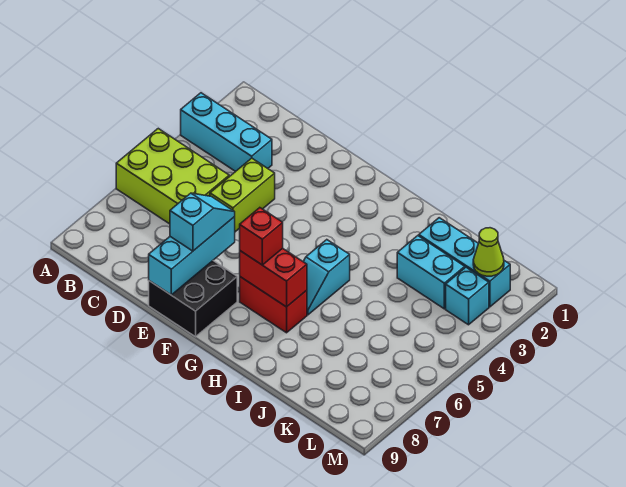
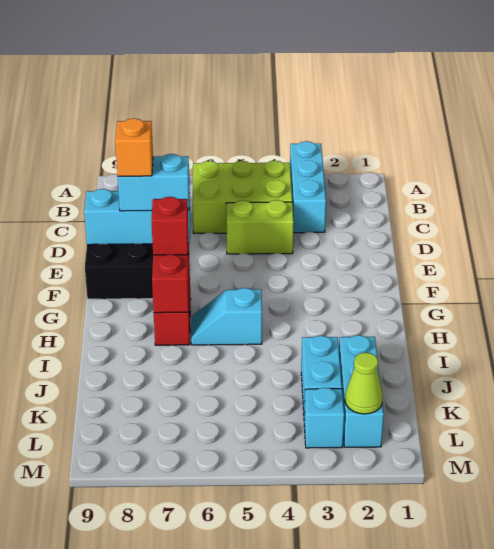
lime brick A5:C6 level 1 -> lime brick B4:C6 level 1
cyan slope E7:E8 level 3 top 8 -> cyan brick E7:E8 level 3
none -> orange brick E8 level 4

